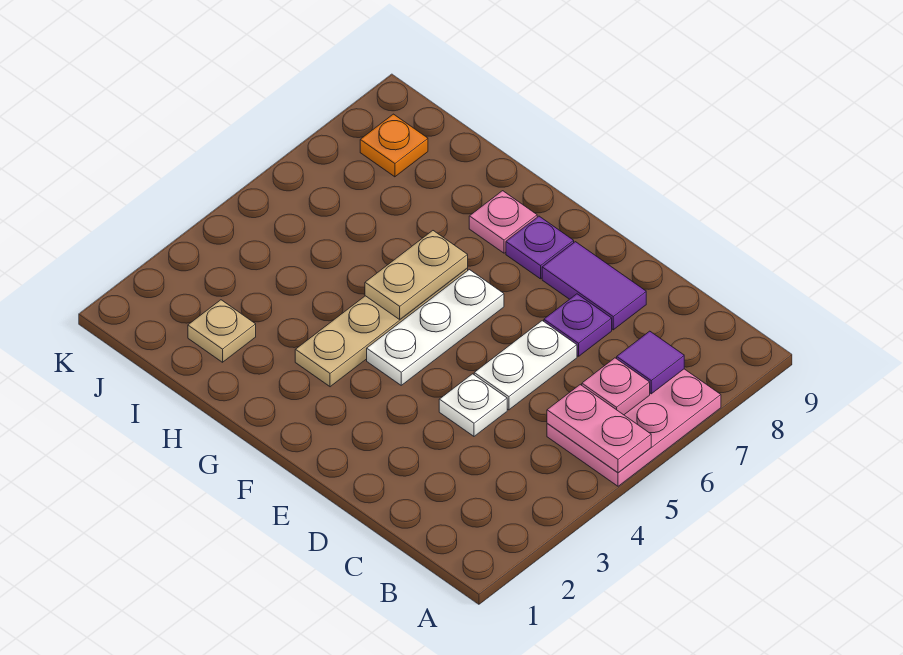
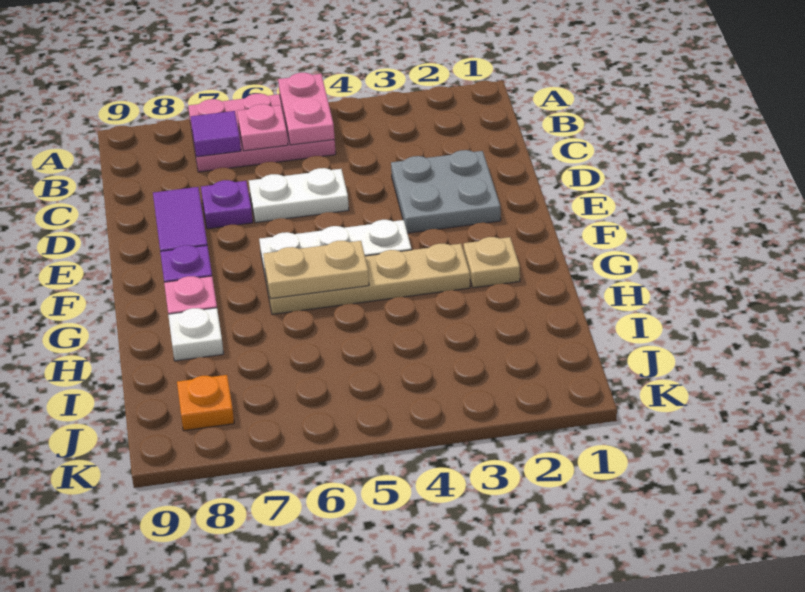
none -> grey plate D2:E3 level 1
white plate D4 level 1 -> white plate H8 level 1
tan plate I2 level 1 -> tan plate G2 level 1

